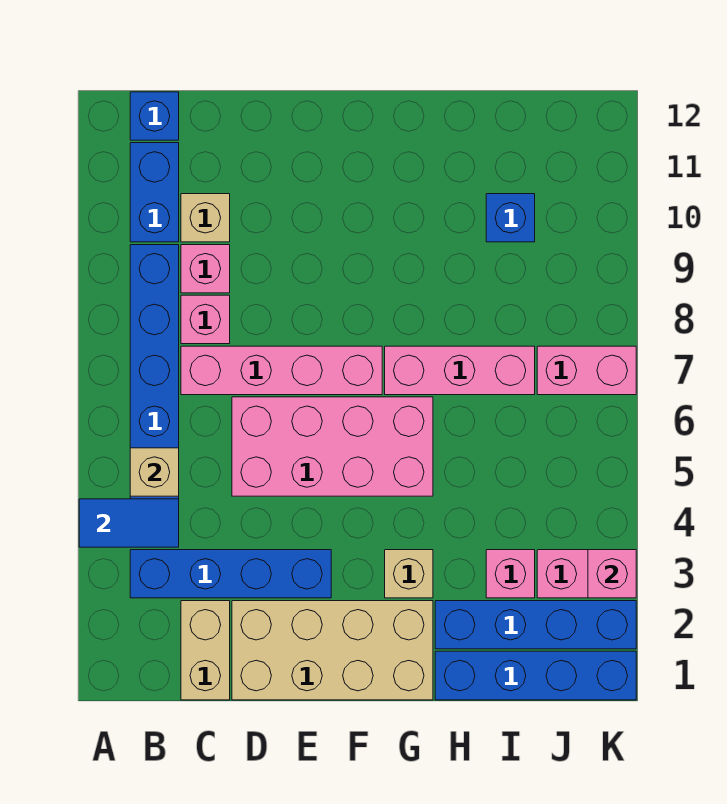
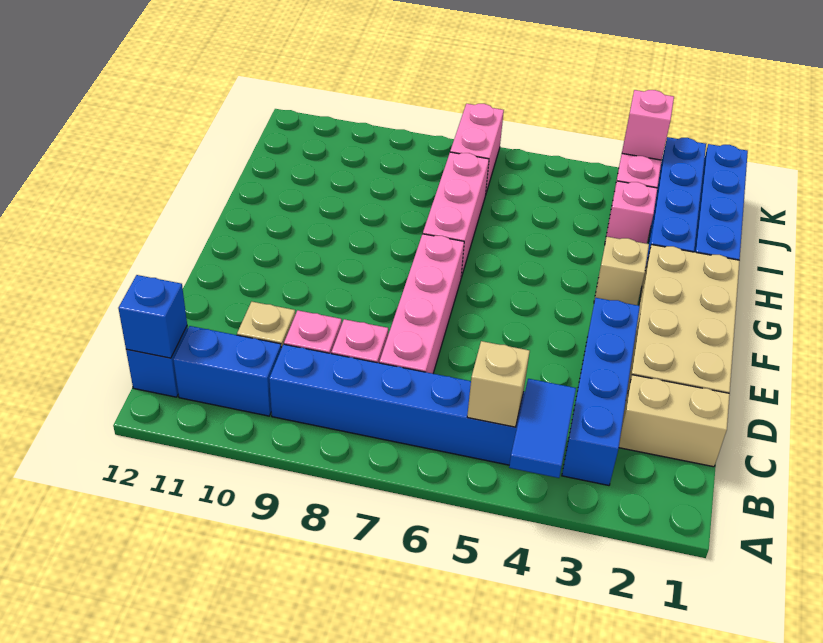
pink brick D5:G6 level 1 -> none
blue brick I10 level 1 -> blue brick B12 level 2

